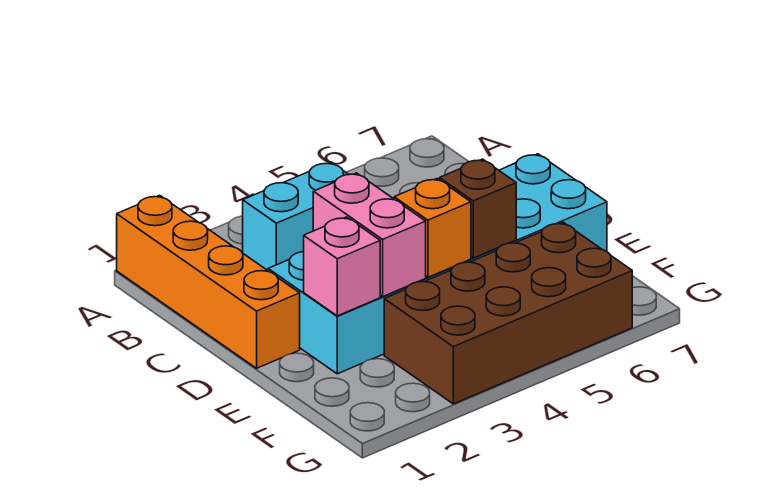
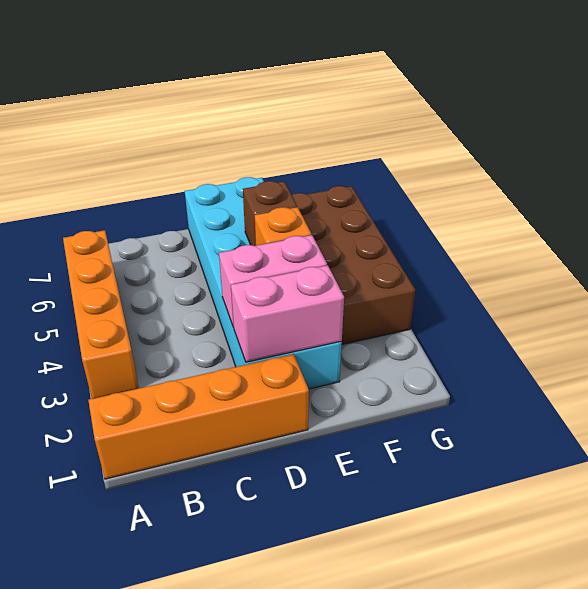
none -> orange brick A3:A6 level 1
cyan brick B3:B4 level 1 -> none
pink brick E2 level 2 -> pink brick D2:E2 level 2

